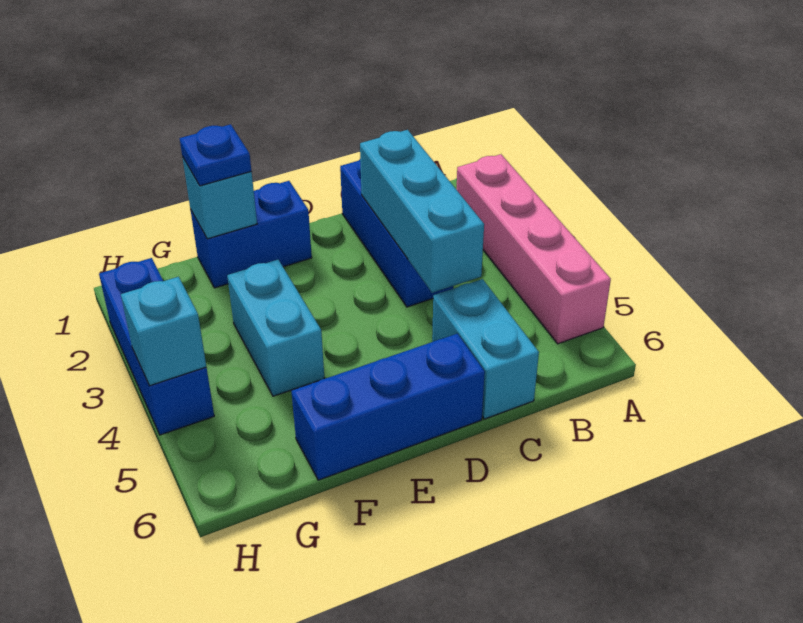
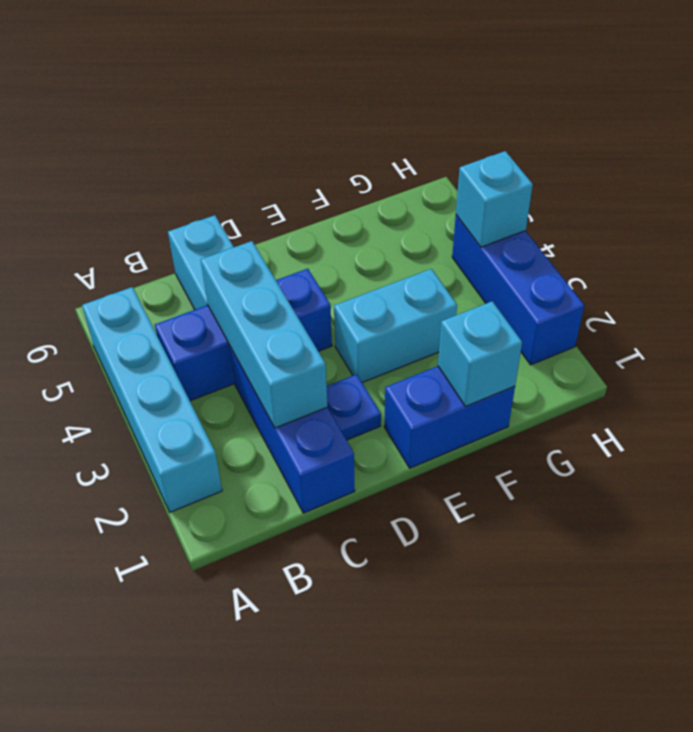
pink brick A2:A5 level 1 -> cyan brick A2:A5 level 1
blue brick D6:F6 level 1 -> blue brick B4:D4 level 1
blue plate F1 level 3 -> blue plate D2 level 1
cyan brick F3:F4 level 1 -> cyan brick E3:F3 level 1

